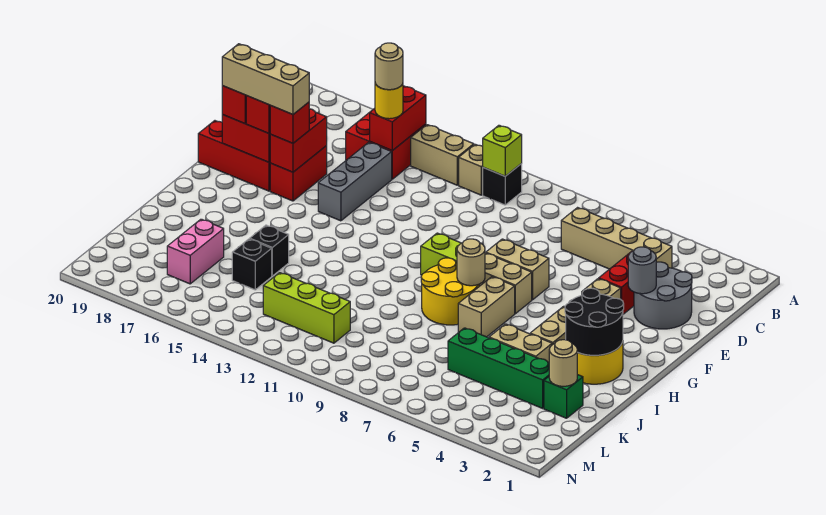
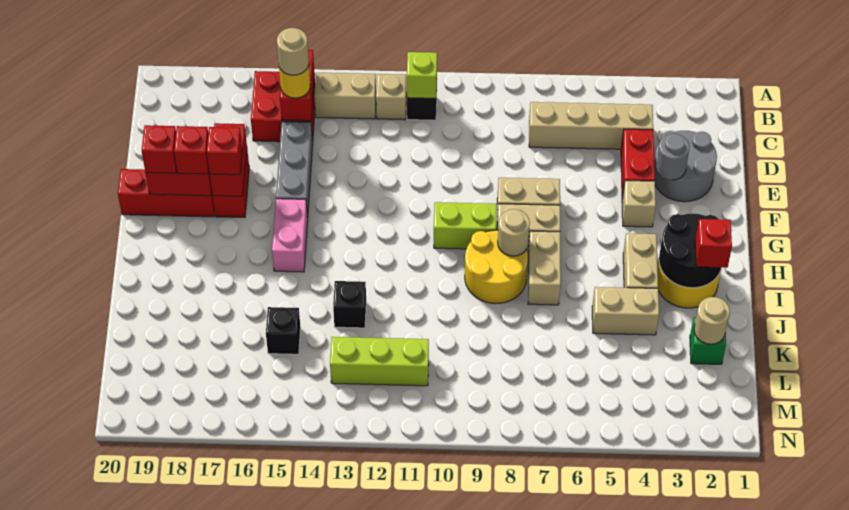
tan brick F17:F19 level 4 -> none
none -> red brick I2 level 3
black brick J15 level 1 -> black brick J13 level 1
green brick K3:K6 level 1 -> none
pink brick K17:L17 level 1 -> pink brick G15:H15 level 1

